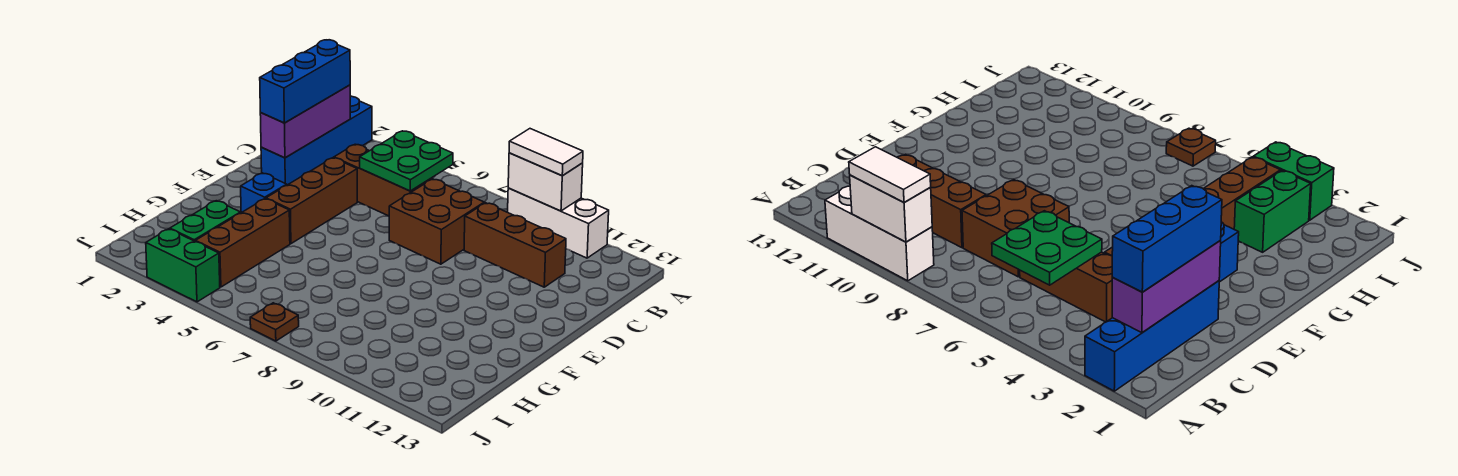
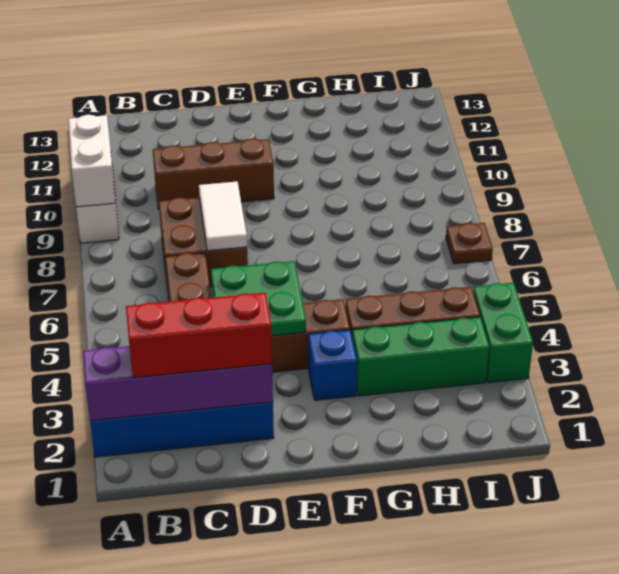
white tile A9:A10 level 3 -> white tile D7:D8 level 2
purple brick B2:D2 level 2 -> purple brick A2:D2 level 2
blue brick B2:D2 level 3 -> red brick B2:D2 level 3
green plate B5:C6 level 2 -> green plate D4:E5 level 2
brown brick C9:C11 level 1 -> brown brick C10:E10 level 1
green brick H3:I3 level 1 -> green brick G3:I3 level 1

